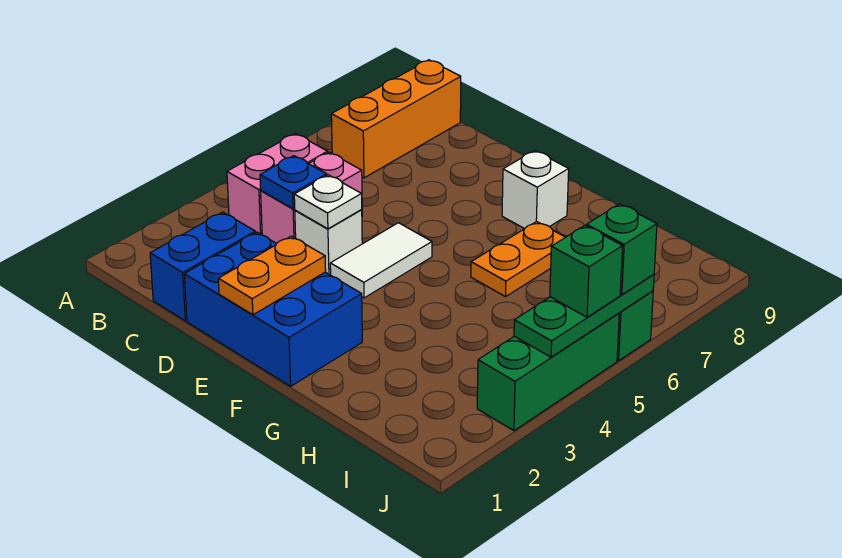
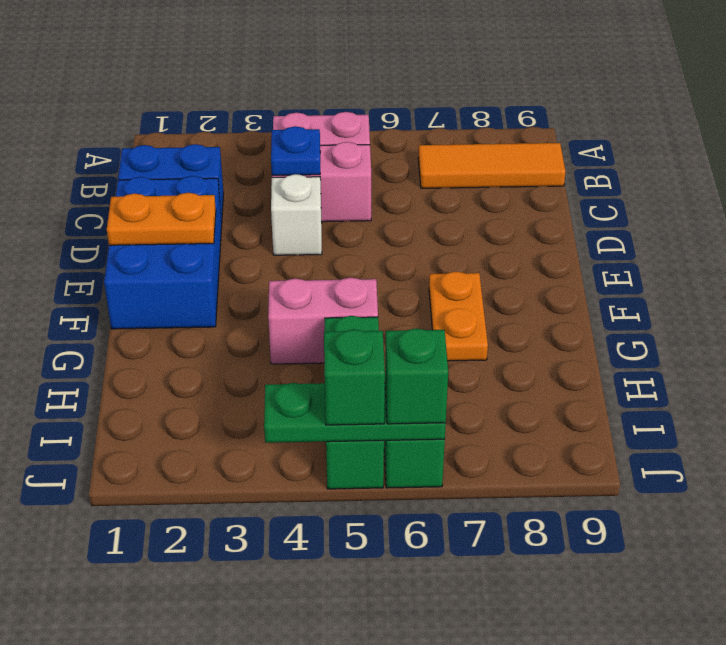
orange brick B7:B9 level 1 -> orange tile B7:B9 level 1
white plate D4 level 2 -> none
white tile E4:E5 level 1 -> none
white brick F8 level 1 -> none
none -> pink brick G4:G5 level 1
orange plate G6:G7 level 1 -> orange plate F7:G7 level 1
green brick J3:J5 level 1 -> green brick H5:J5 level 1

